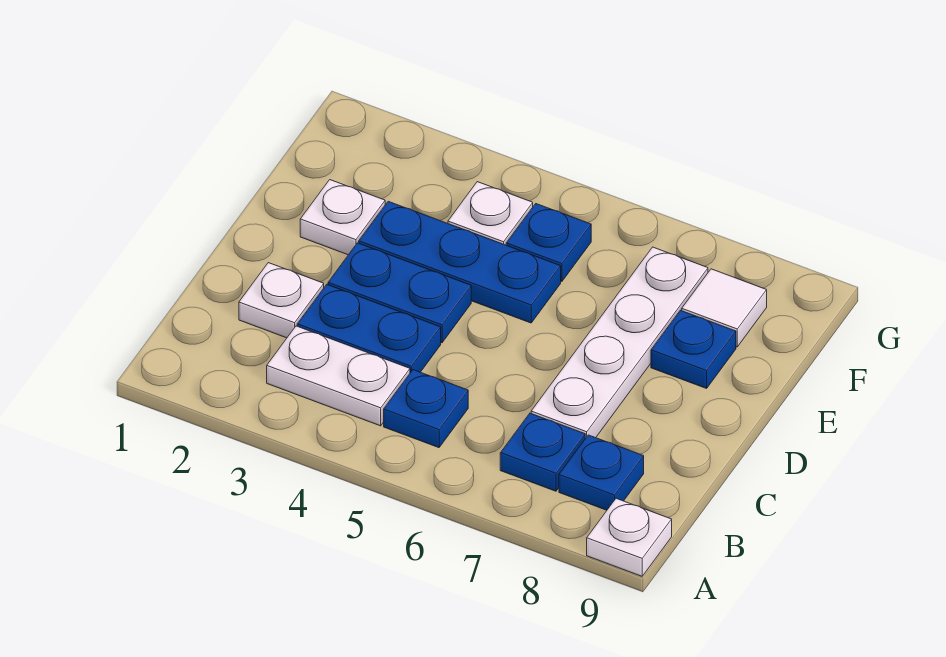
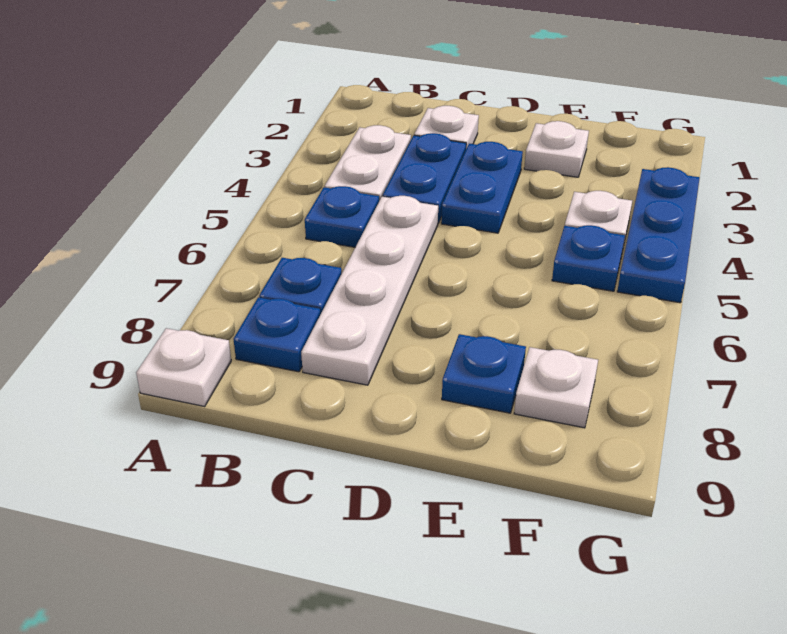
white plate C7:F7 level 1 -> white plate C5:C8 level 1
blue plate E3:E5 level 1 -> blue plate G3:G5 level 1
white tile F8 level 1 -> white plate F8 level 1

